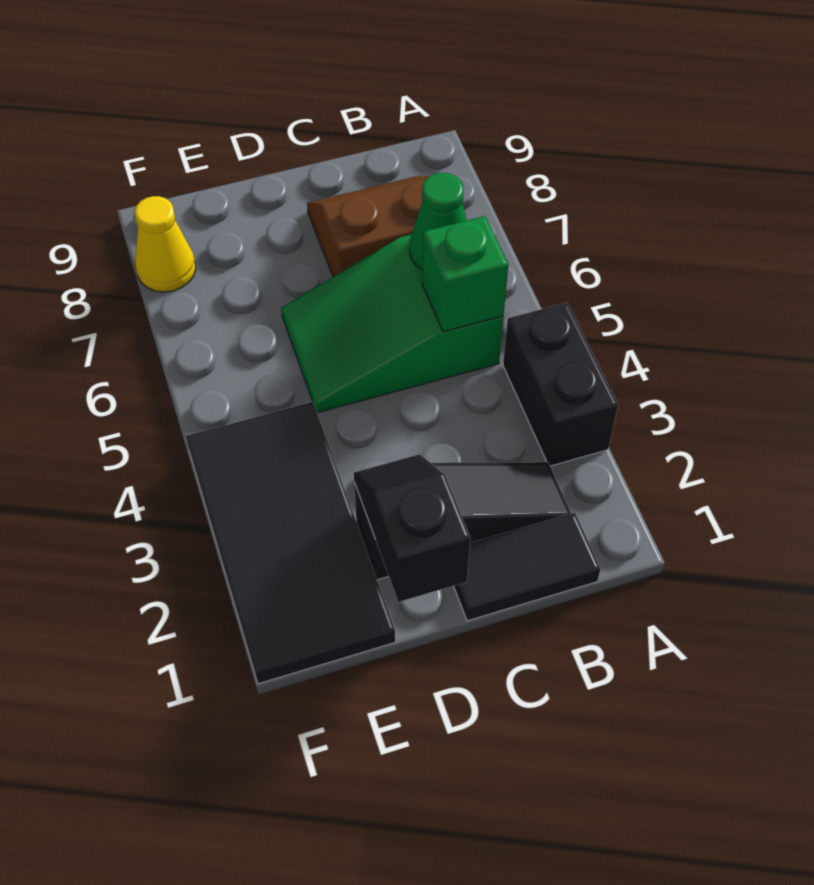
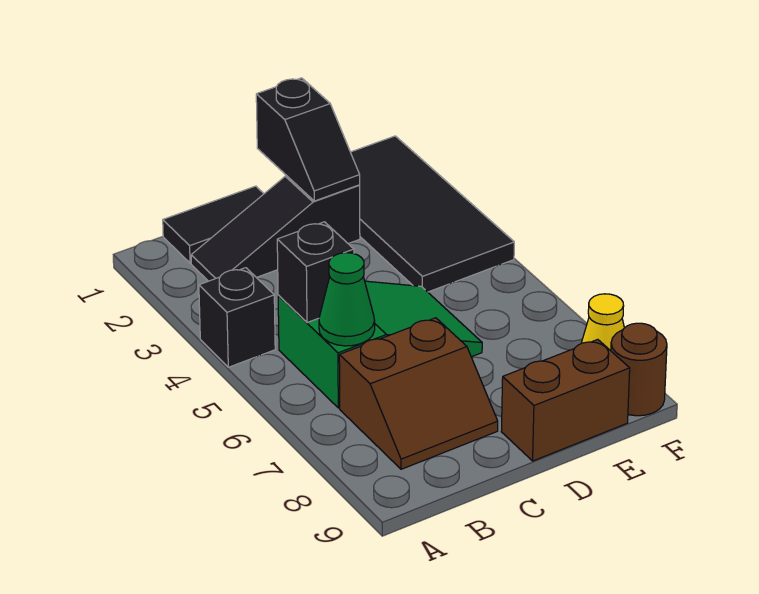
black brick A3:A4 level 1 -> black brick A4 level 1
green brick B5 level 2 -> black brick B5 level 2
none -> brown brick D9:E9 level 1
none -> brown round brick F9 level 1

